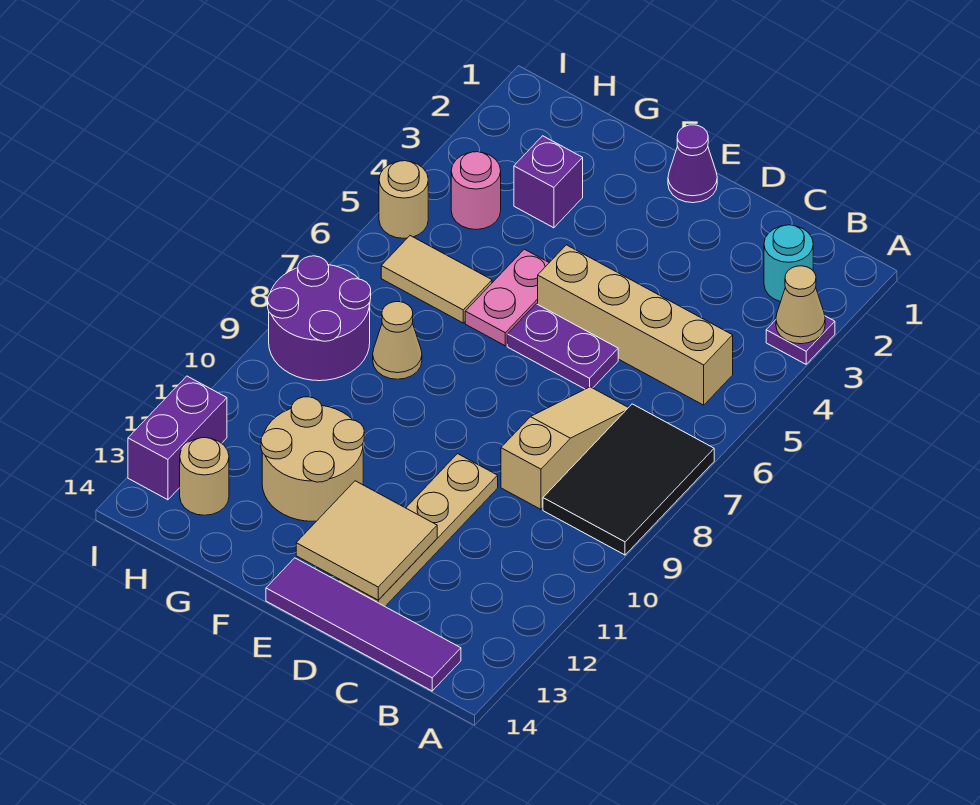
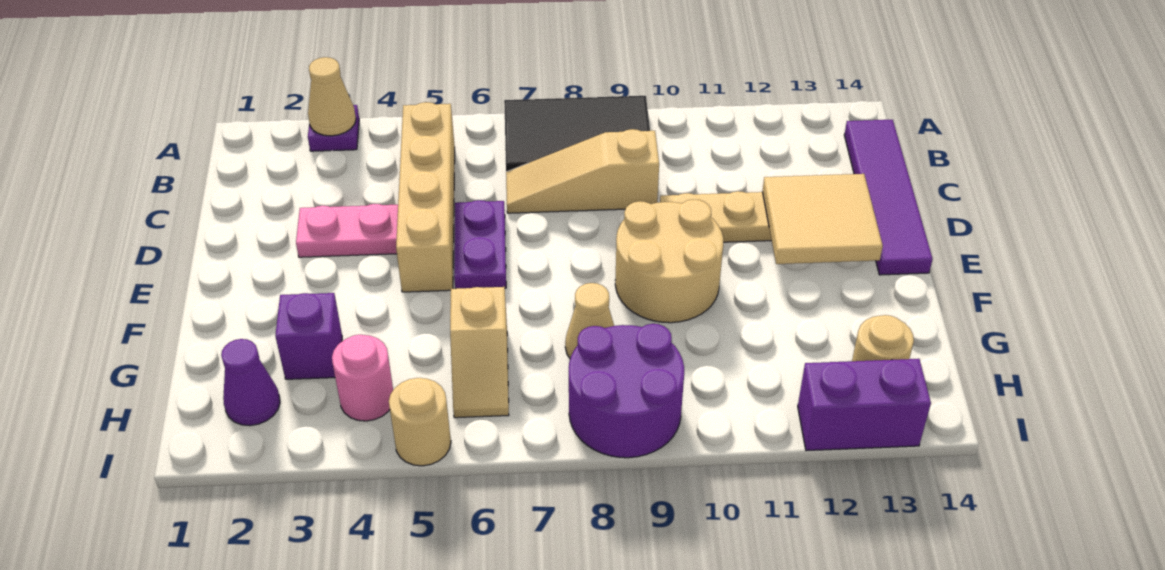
cyan round brick B2 level 1 -> none
purple cone E1 level 1 -> purple cone H2 level 1
pink plate F5:F6 level 1 -> pink plate D3:D4 level 1
tan round brick F11:G12 level 1 -> tan round brick E9:F10 level 1
tan tile G6:H6 level 1 -> tan slope G6:H6 level 1 top G

